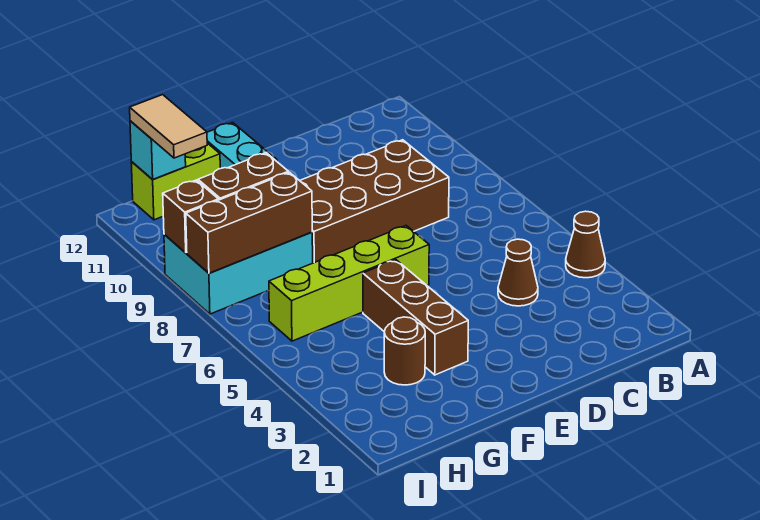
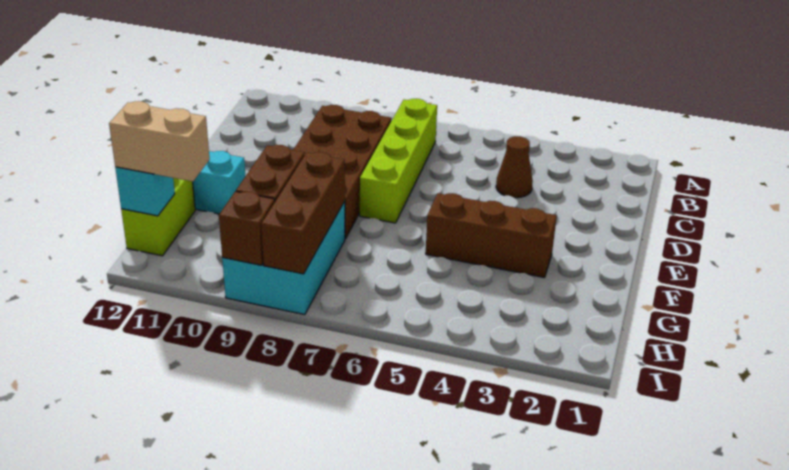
brown cone A4 level 1 -> none
lime brick E6:H6 level 1 -> lime brick B7:E7 level 1
brown round brick G3 level 1 -> none
tan tile H11:H12 level 3 -> tan brick H11:H12 level 3

